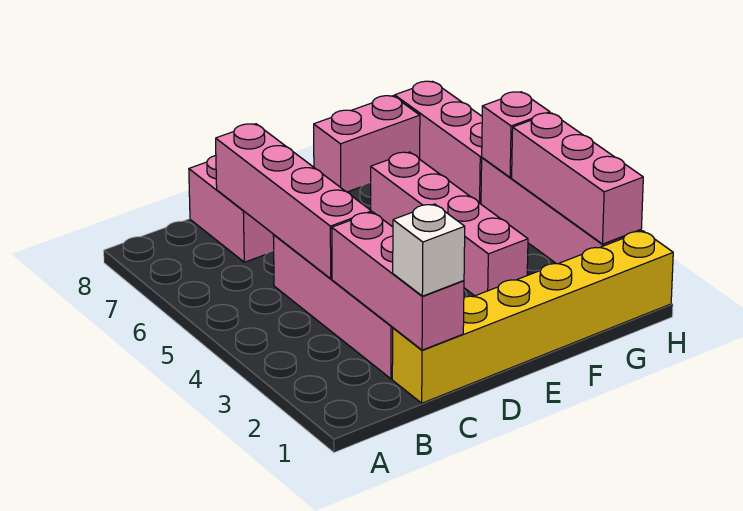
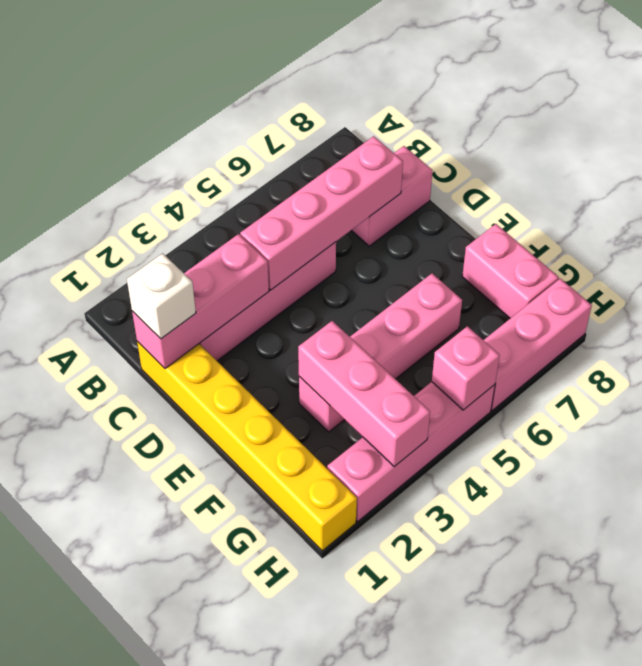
pink brick H2:H4 level 2 -> pink brick F3:H3 level 2

